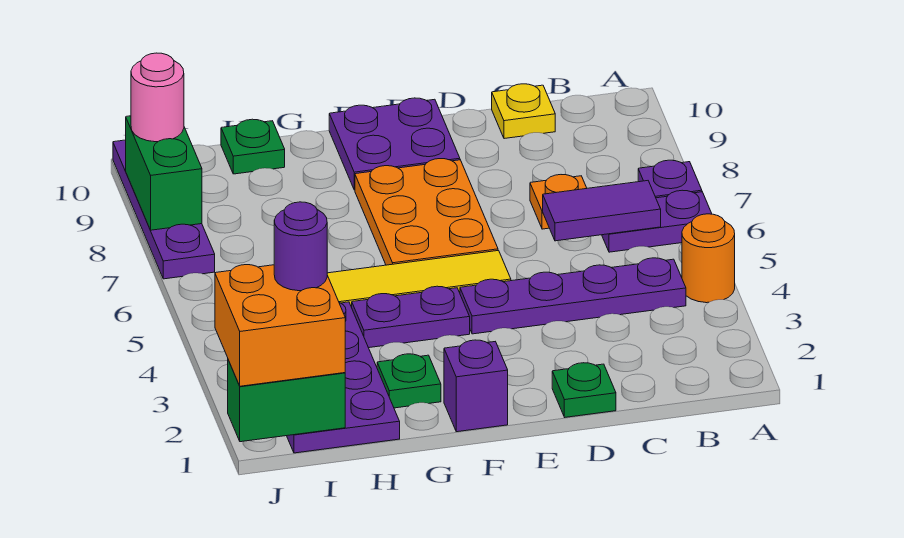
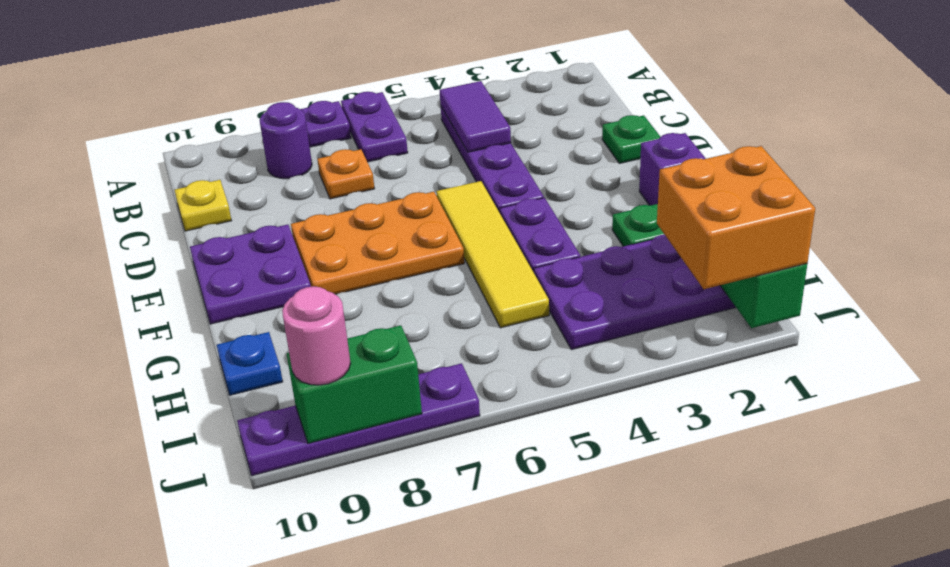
orange round brick A4 level 1 -> none
purple tile B6:C6 level 2 -> purple tile B4:C4 level 2
green plate H10 level 1 -> blue plate H10 level 1
purple round brick I2 level 4 -> purple round brick B8 level 1

